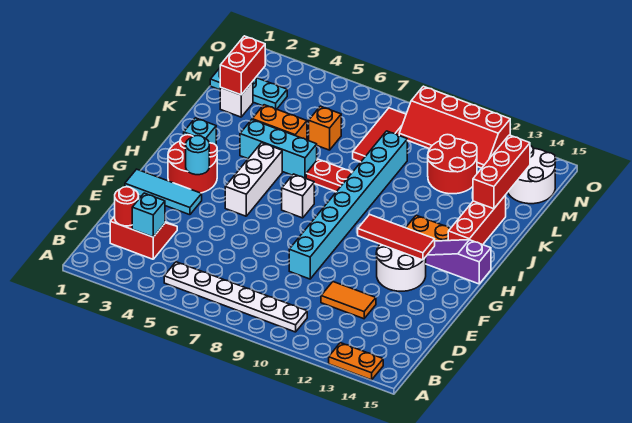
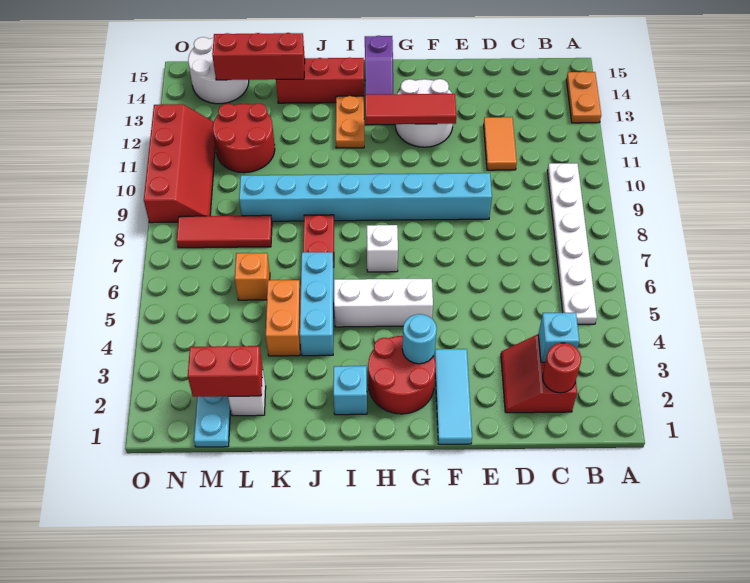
red tile G11:G13 level 2 -> red tile F12:H12 level 2

